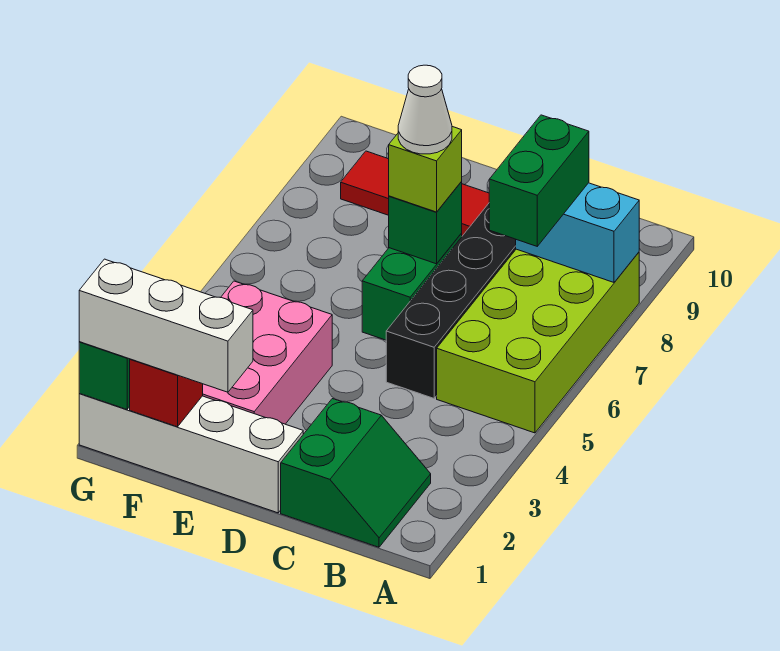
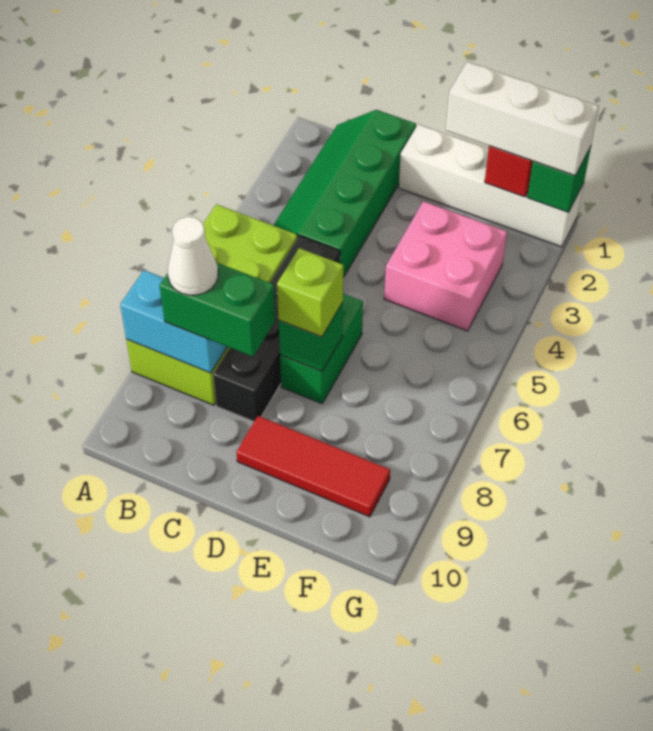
green slope B1:C2 level 1 top C -> green slope B1:C4 level 1 top C
green brick B7:B8 level 3 -> green brick B8:C8 level 3
white cone D7 level 4 -> white cone B8 level 4
pink brick E2:F4 level 1 -> pink brick E3:F4 level 1

